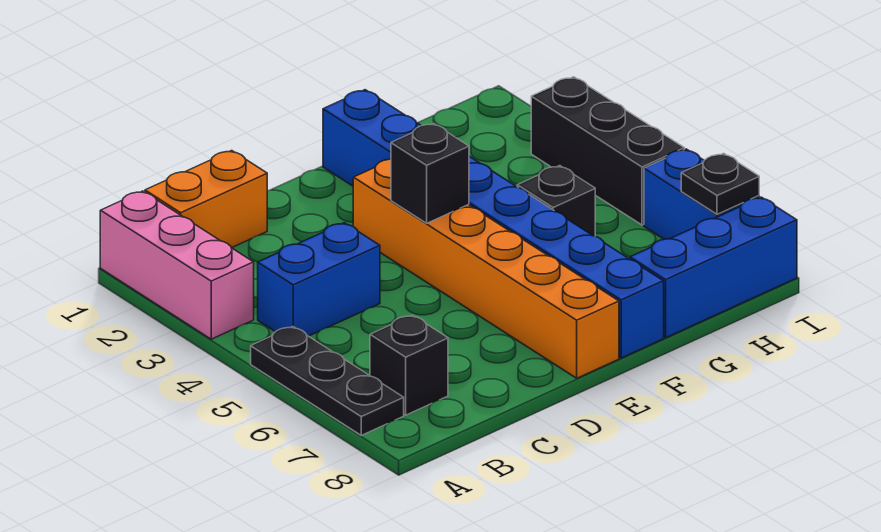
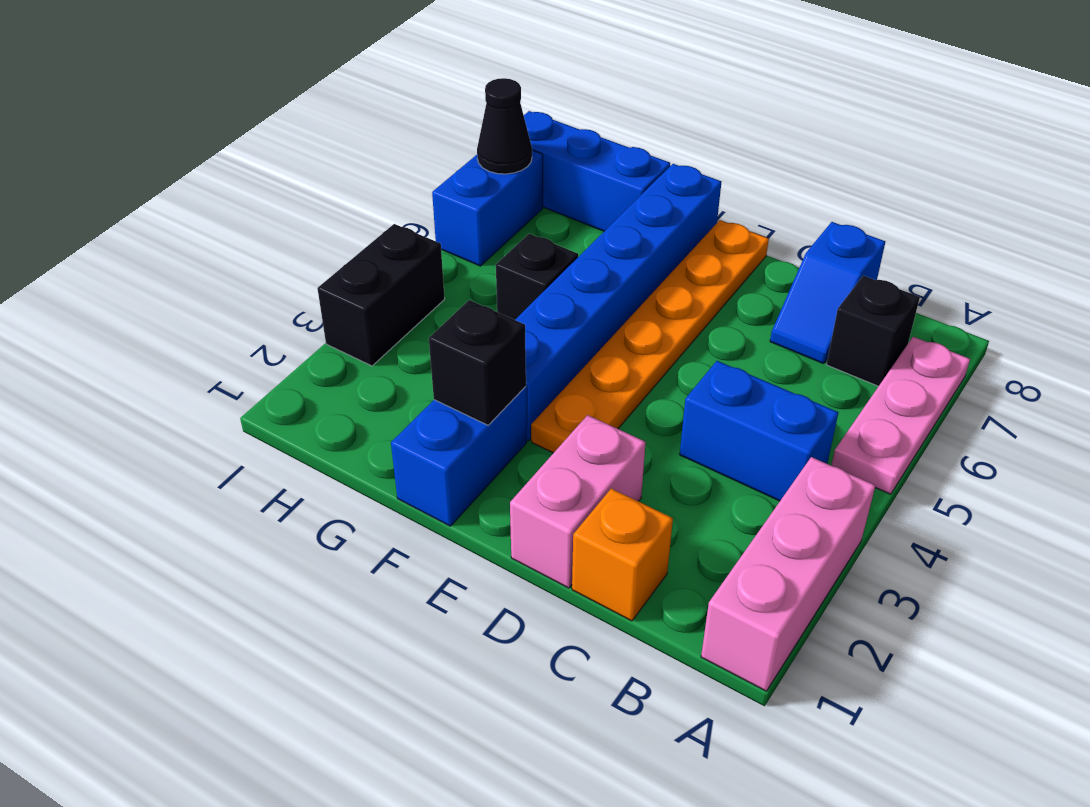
black plate A5:A7 level 1 -> pink plate A5:A7 level 1
orange brick B1:C1 level 1 -> orange brick C1 level 1
none -> blue slope C7:C8 level 1 top 8
none -> pink brick D1:D2 level 1
orange brick E3:E8 level 1 -> orange plate E3:E8 level 1
black brick E4 level 2 -> black brick F2 level 2
black brick I3:I5 level 1 -> black brick I3:I4 level 1
black plate I7 level 2 -> black cone I7 level 2

